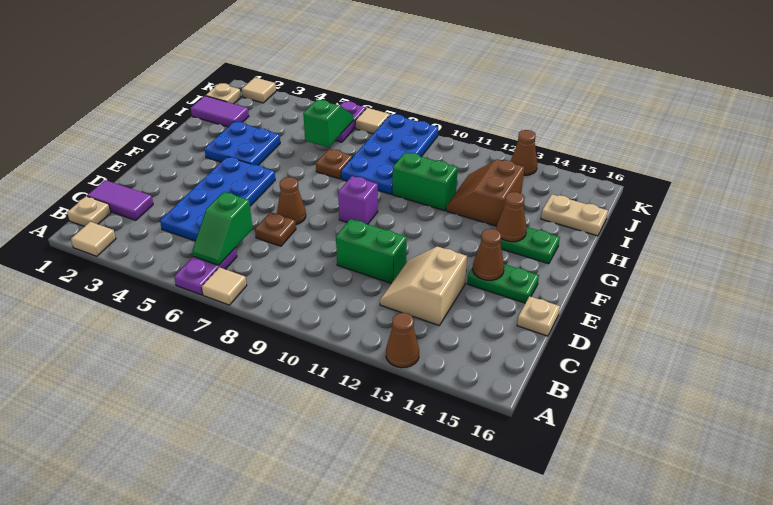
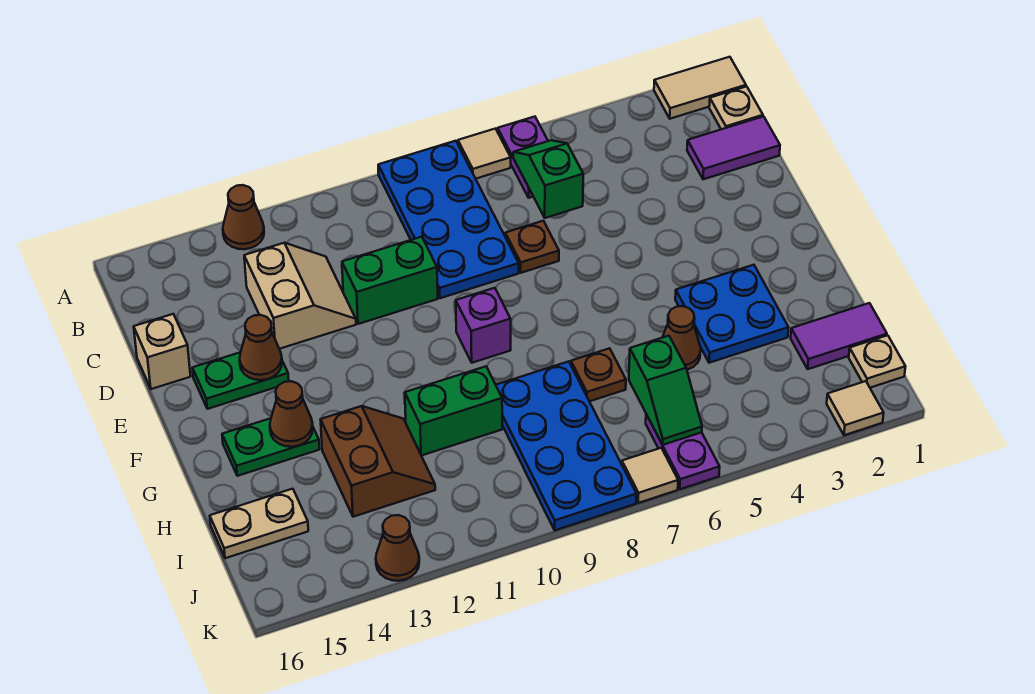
tan tile A2 level 1 -> tan tile A1:A2 level 1
blue plate C4:F5 level 1 -> blue plate A8:D9 level 1
tan plate D16 level 1 -> tan brick D16 level 1
brown cone E7 level 1 -> brown cone H5 level 1

